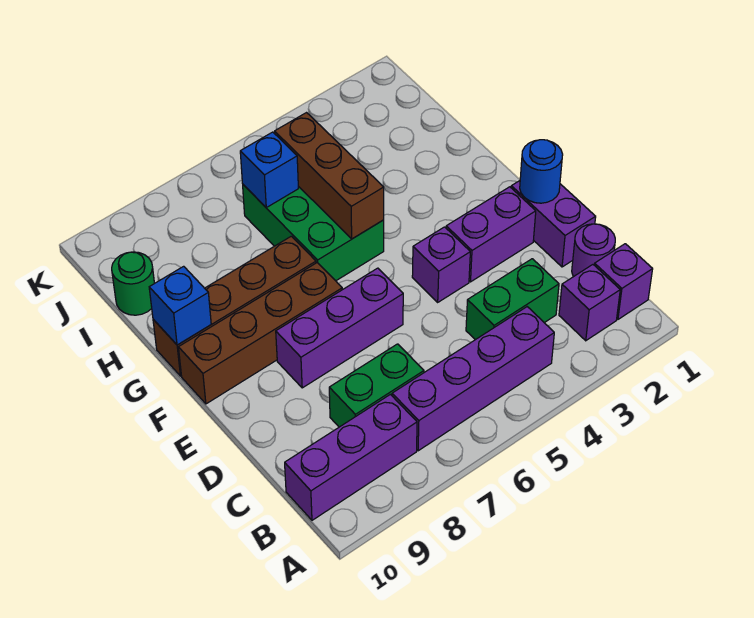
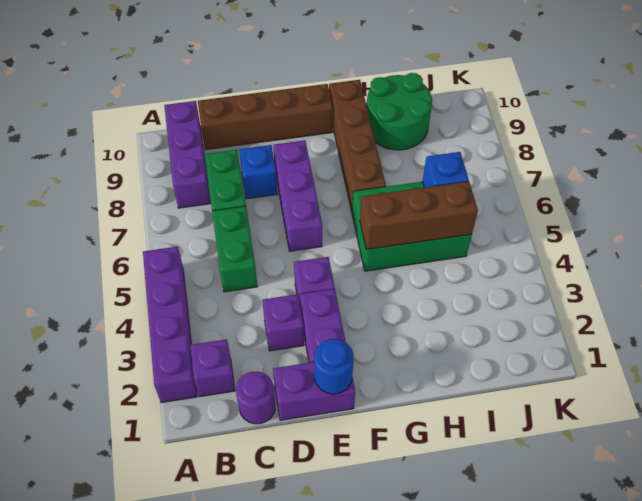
purple brick B1 level 1 -> purple brick D3 level 1
purple brick B4:B7 level 1 -> purple brick A2:A5 level 1
green brick C3:C4 level 1 -> green brick C5:C6 level 1
brown brick F7:F10 level 1 -> brown brick C10:F10 level 1
blue brick G10 level 2 -> blue brick D8 level 1
green round brick I10 level 1 -> green round brick H9:I10 level 1

